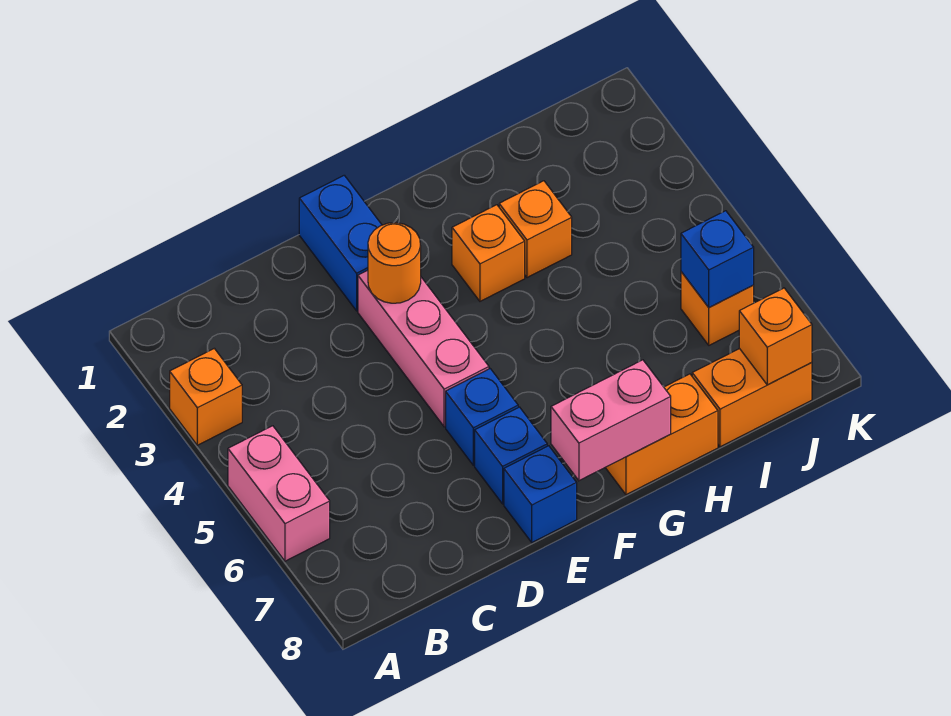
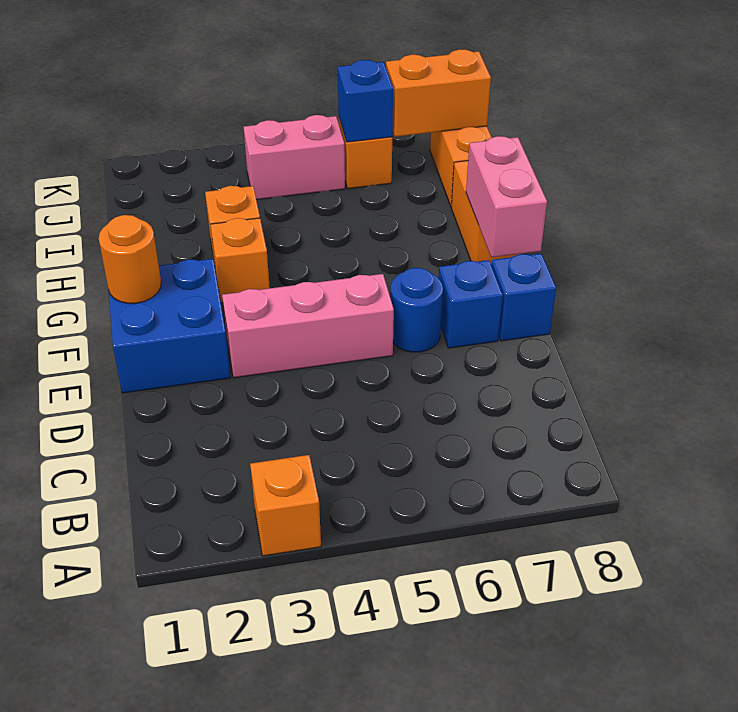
pink brick A5:A6 level 1 -> pink brick J4:J5 level 1
blue brick E1:E2 level 1 -> blue brick E1:F2 level 1
orange round brick E3 level 2 -> orange round brick F1 level 2
blue brick E6 level 1 -> blue round brick E6 level 1
orange brick J8 level 2 -> orange brick J7:J8 level 2

